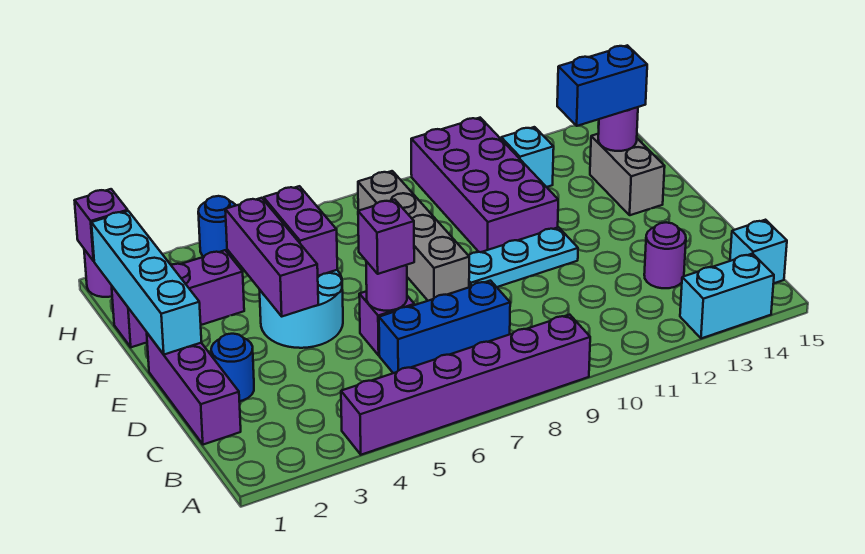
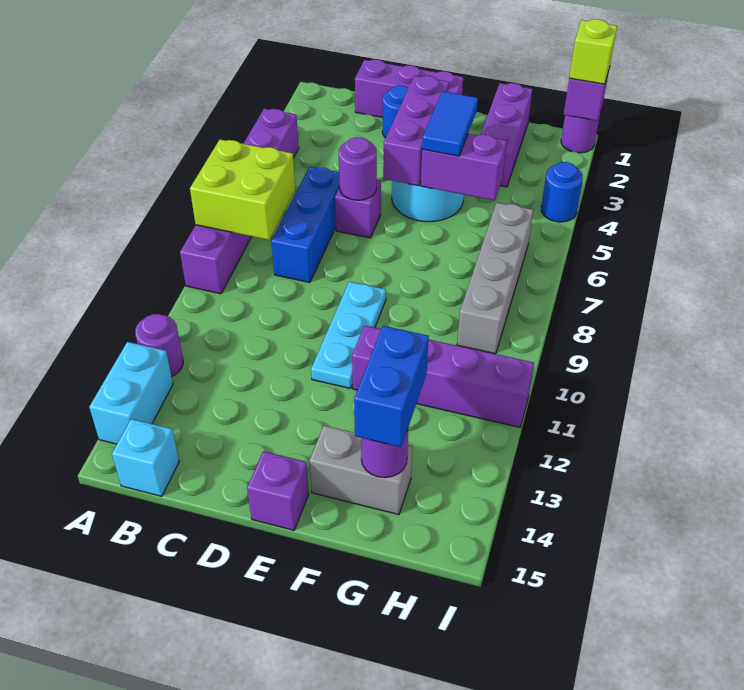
none -> lime brick A7:B8 level 2
purple round brick C13 level 1 -> purple round brick A12 level 1
purple brick D6 level 3 -> purple brick E15 level 1
cyan brick E1:H1 level 2 -> none
purple brick E4:G4 level 2 -> purple brick E3:E5 level 2
grey brick E8:H8 level 1 -> grey brick H6:H9 level 1
none -> blue tile F4:F5 level 3
purple brick F10:I11 level 1 -> purple brick F11:I11 level 1
cyan brick H12 level 1 -> none
none -> lime brick I1 level 3

